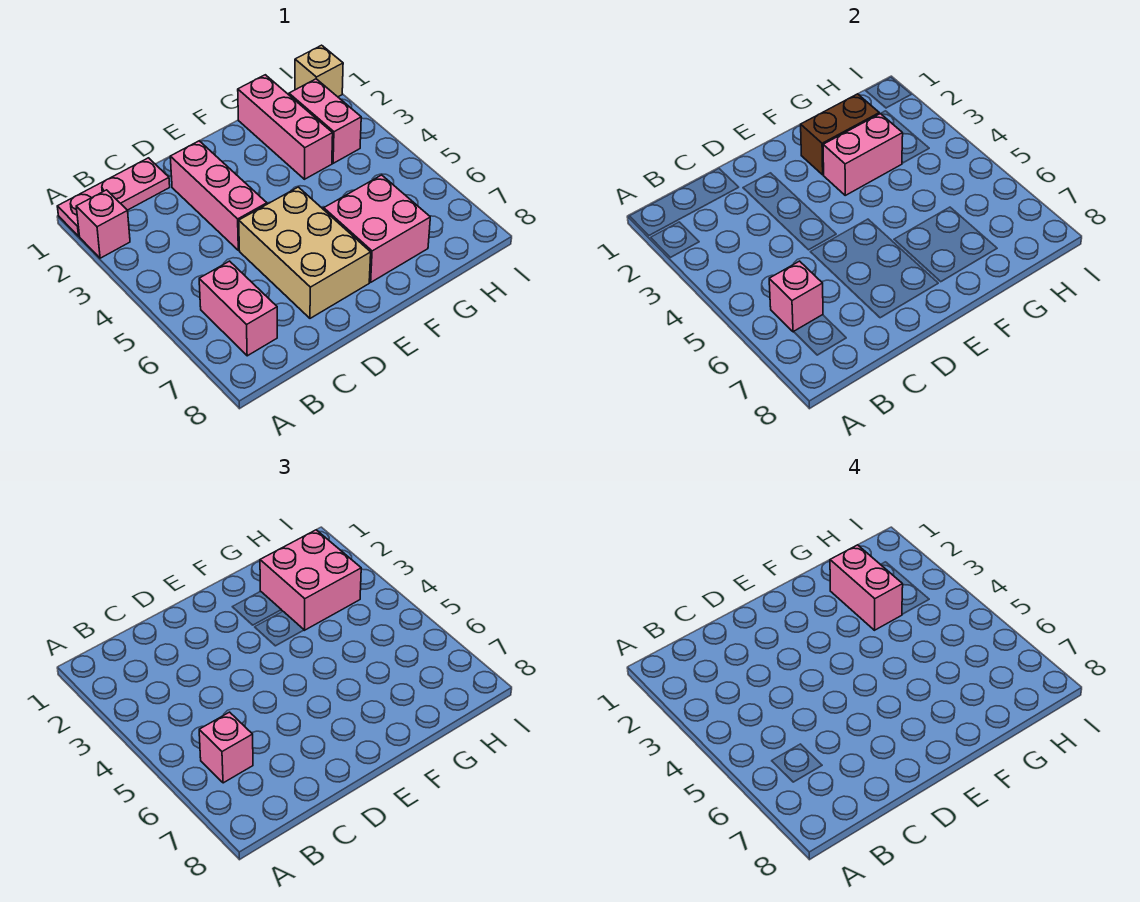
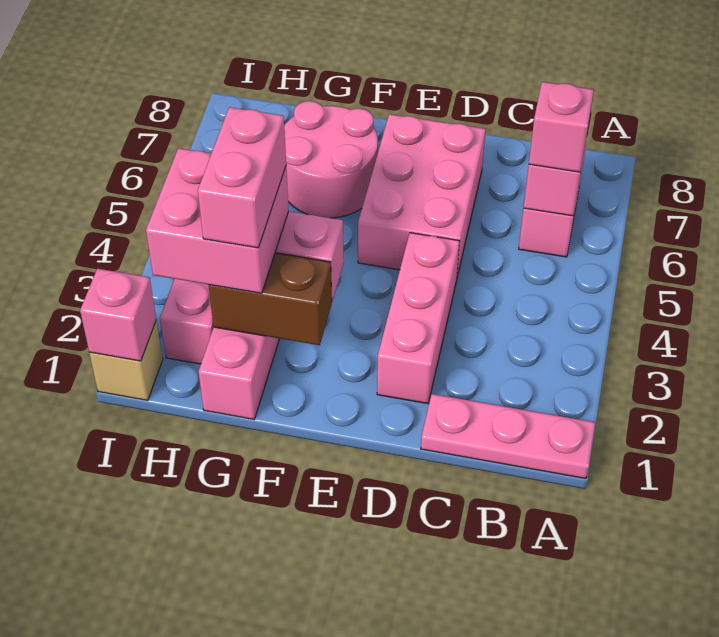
pink brick A2 level 1 -> pink brick I1 level 2
tan brick D5:E7 level 1 -> pink brick D5:E7 level 1
pink brick F6:G7 level 1 -> pink round brick F6:G7 level 1

